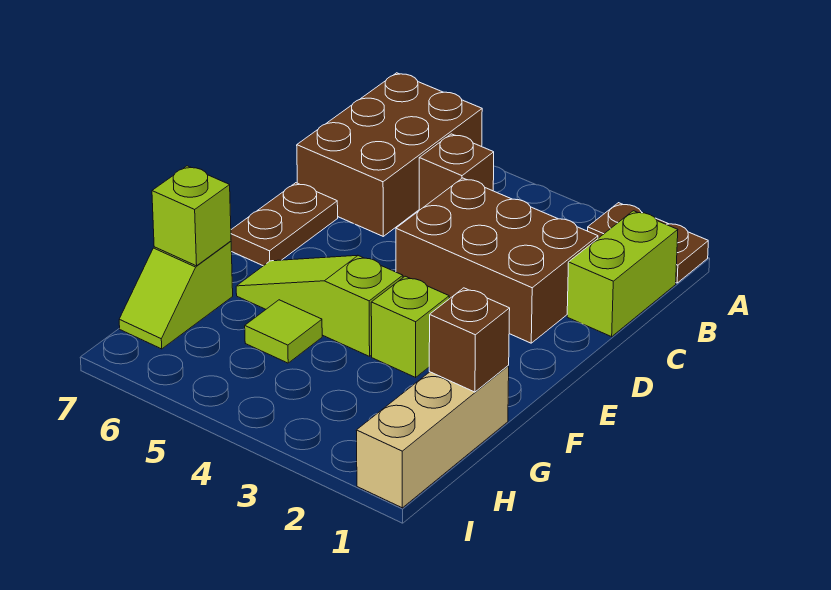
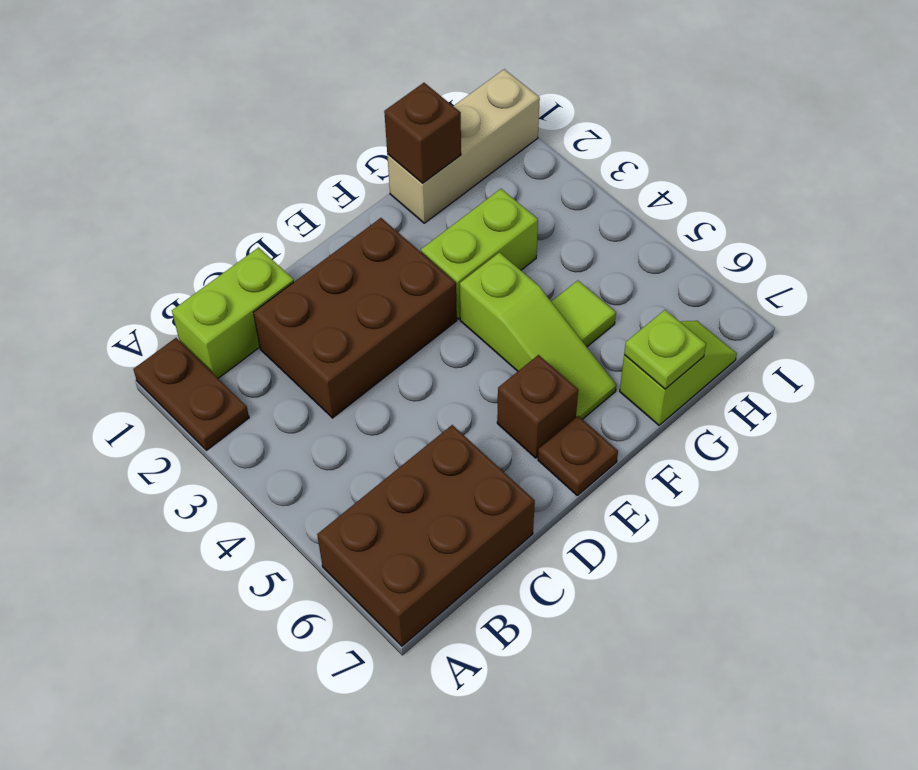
brown brick B5 level 1 -> brown brick E6 level 1
brown brick C2:D4 level 1 -> brown brick C2:E3 level 1
brown plate D7:E7 level 1 -> brown plate E7 level 1
lime brick F3 level 1 -> lime brick F3:G3 level 1
lime brick G7 level 2 -> lime plate G7 level 2

